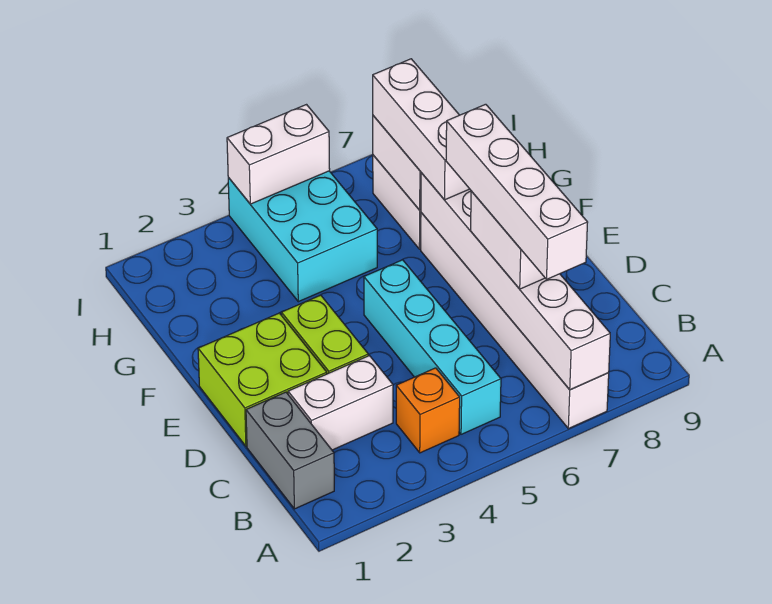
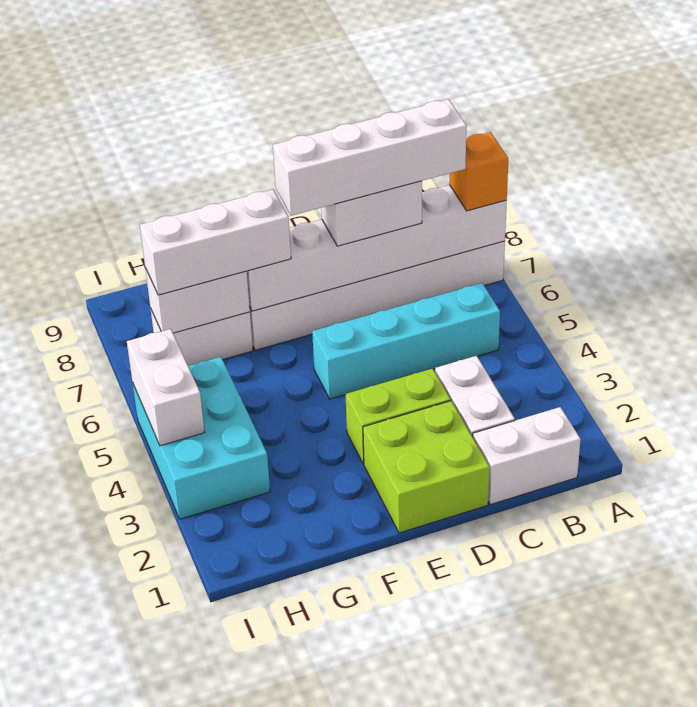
grey brick B1:C1 level 1 -> white brick B1:C1 level 1
orange brick B4 level 1 -> orange brick A7 level 3
cyan brick G4:I5 level 1 -> cyan brick H3:I5 level 1

